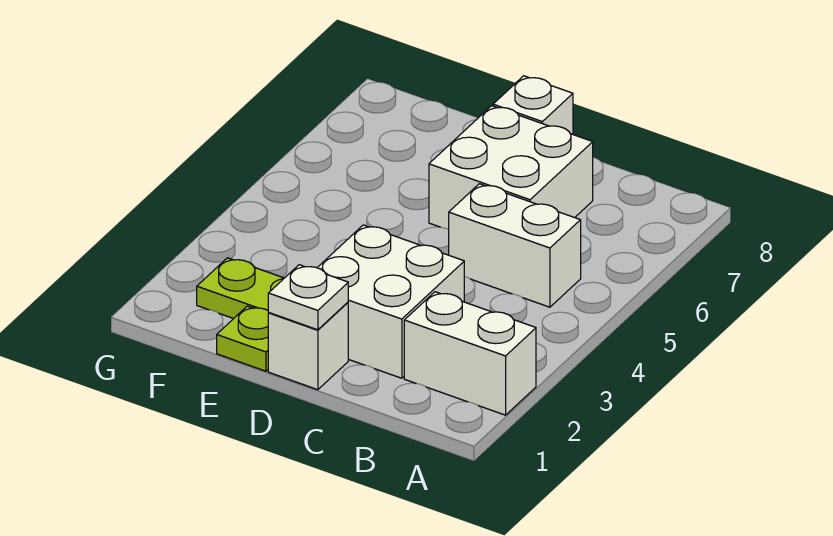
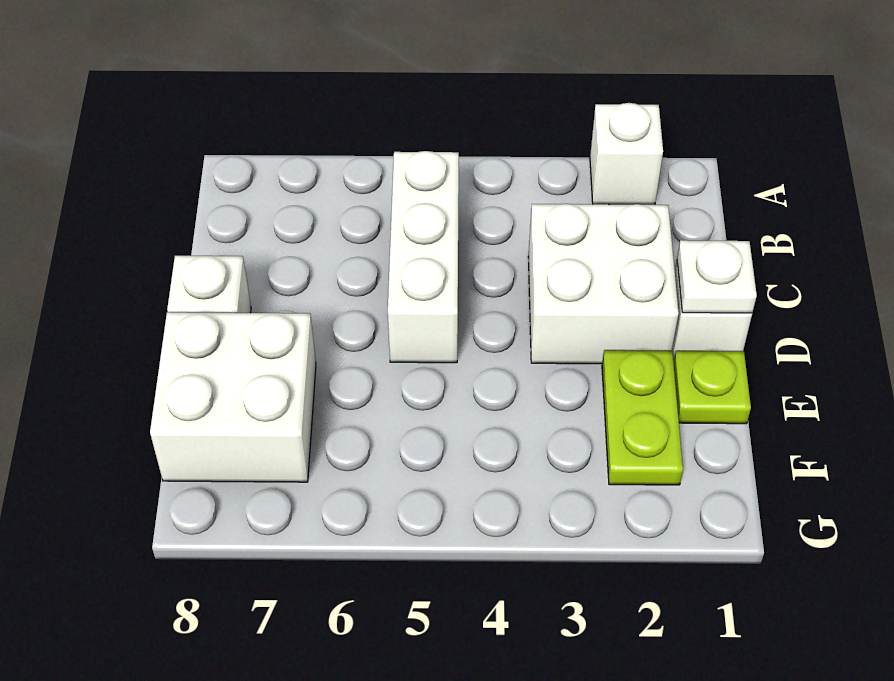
white brick A2:B2 level 1 -> white brick A2 level 1
white brick B5:C5 level 1 -> white brick B5:D5 level 1
white brick C6:D7 level 1 -> white brick E7:F8 level 1

